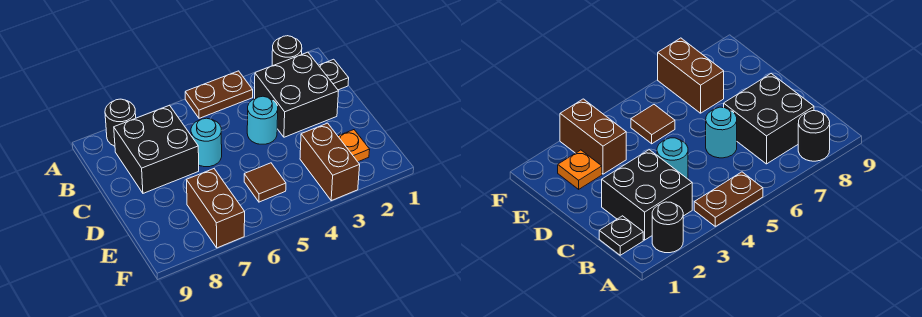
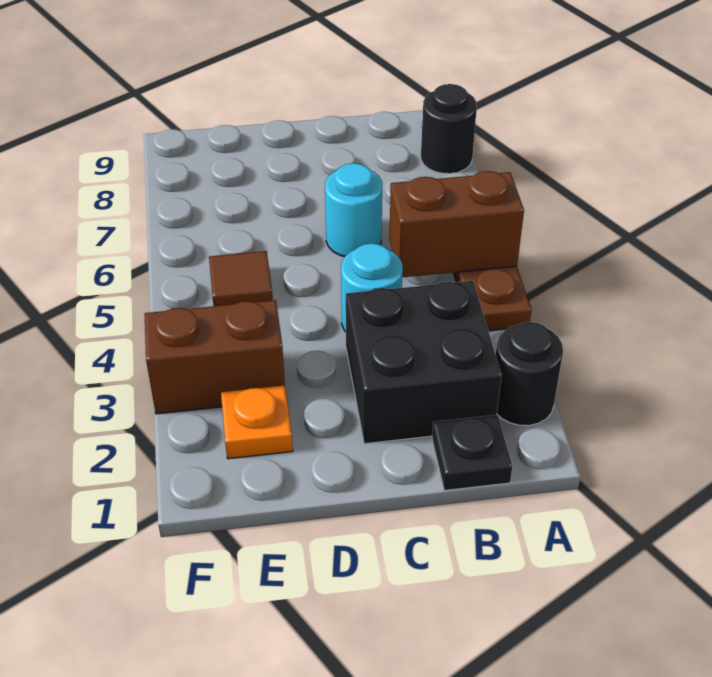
black brick B7:C8 level 1 -> none
brown brick E7:F7 level 1 -> brown brick A5:B5 level 2

